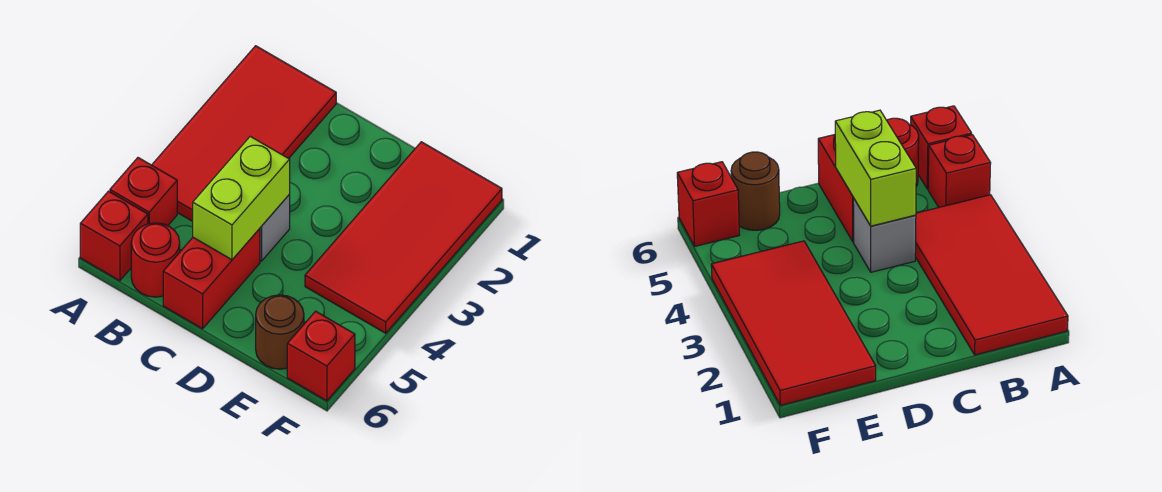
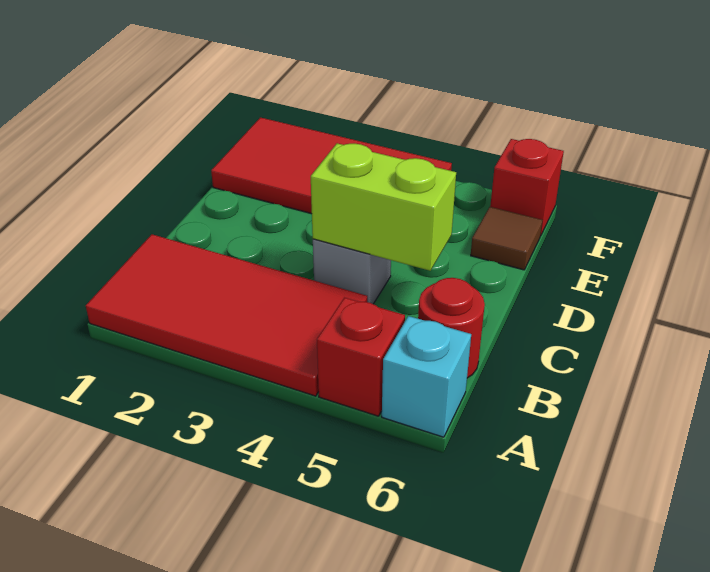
red brick A6 level 1 -> cyan brick A6 level 1
red brick C5:C6 level 1 -> none
brown round brick E6 level 1 -> brown tile E6 level 1

